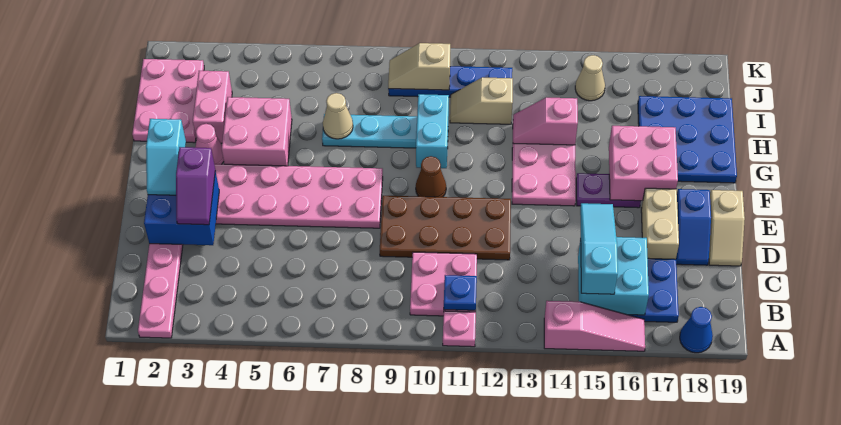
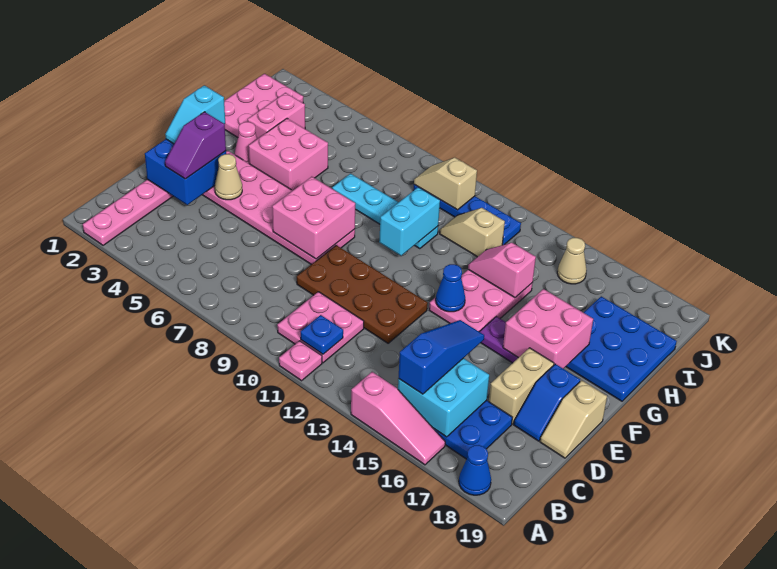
cyan slope B15:D15 level 3 top B -> blue slope B15:D15 level 3 top B
none -> pink brick E7:F8 level 2
brown cone F10 level 1 -> none
none -> blue cone F13 level 2
tan cone H7 level 2 -> tan cone E4 level 2

